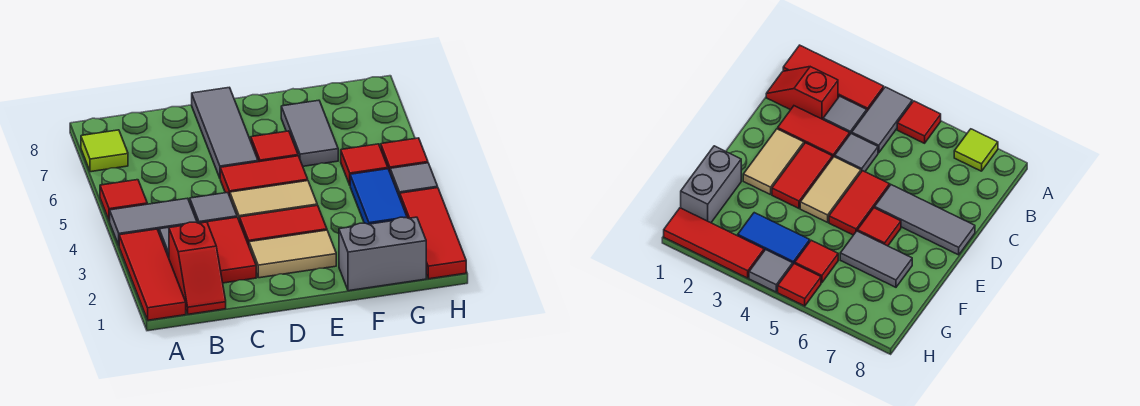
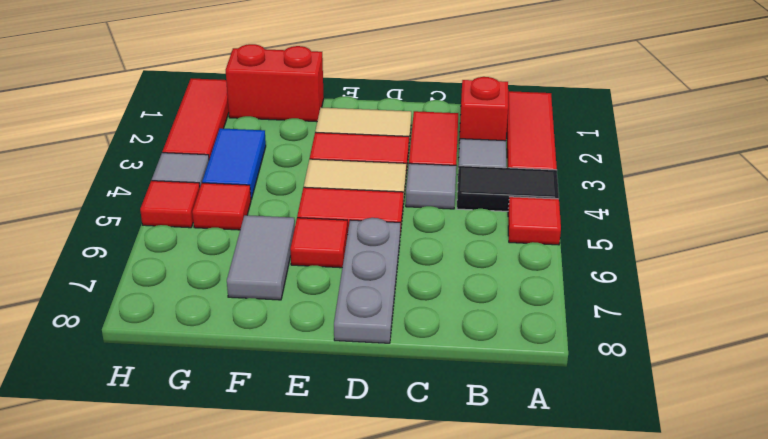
grey tile A4:B4 level 1 -> black tile A4:B4 level 1
lime tile A7 level 1 -> none
grey tile D6:D8 level 1 -> grey plate D6:D8 level 1
grey brick F1:G1 level 1 -> red brick F1:G1 level 1

